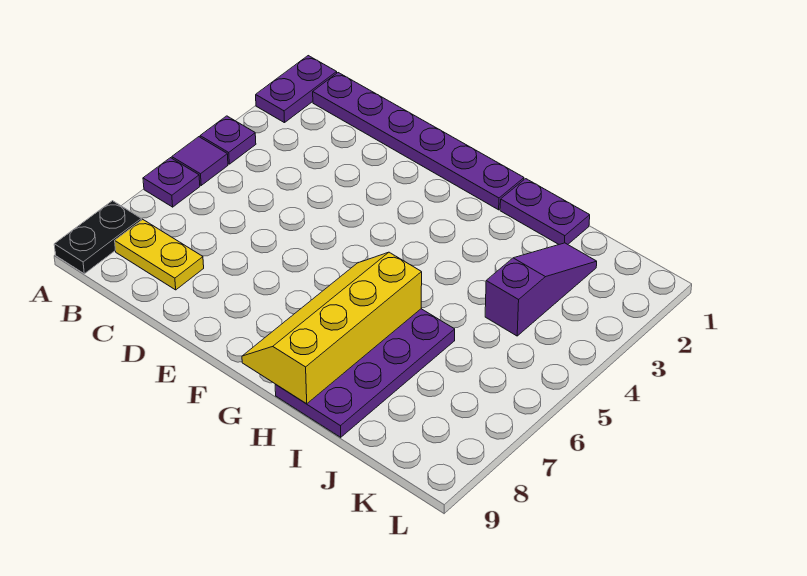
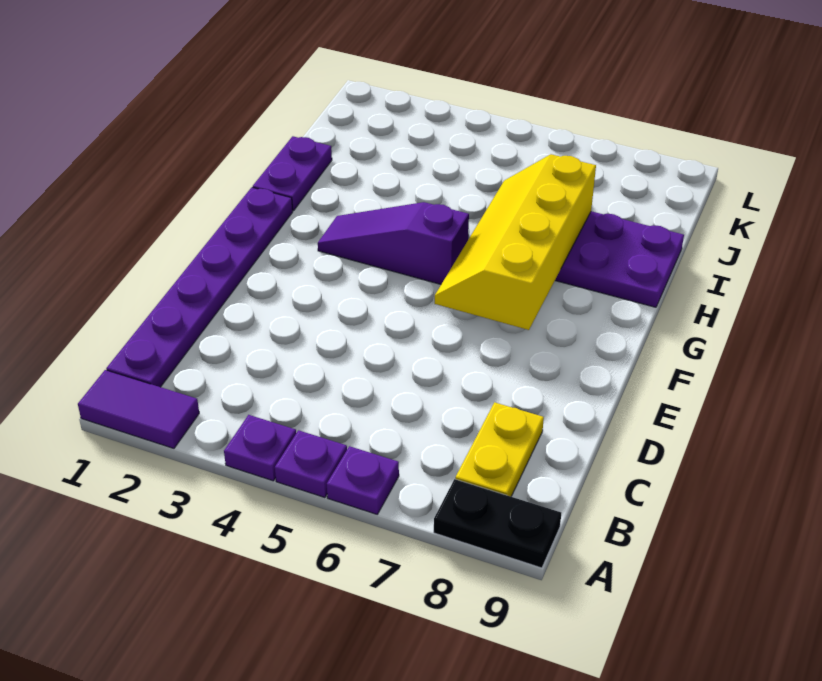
purple plate A1:A2 level 1 -> purple tile A1:A2 level 1
purple tile A5 level 1 -> purple plate A5 level 1
yellow slope G6:H9 level 2 top H -> yellow slope F6:I7 level 2 top 7
purple slope J2:J4 level 1 top 4 -> purple slope G3:G5 level 1 top 5

